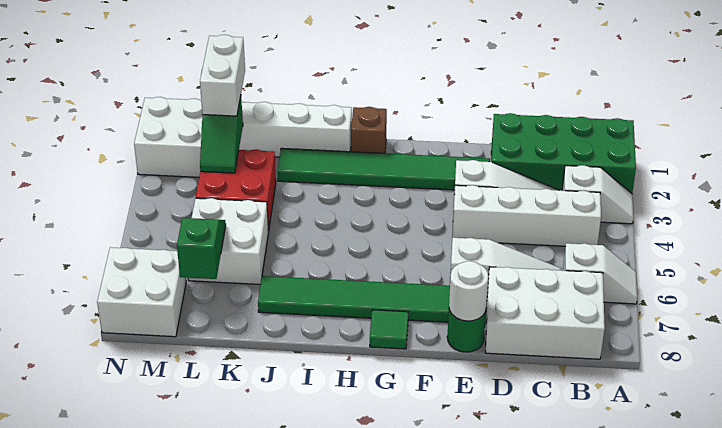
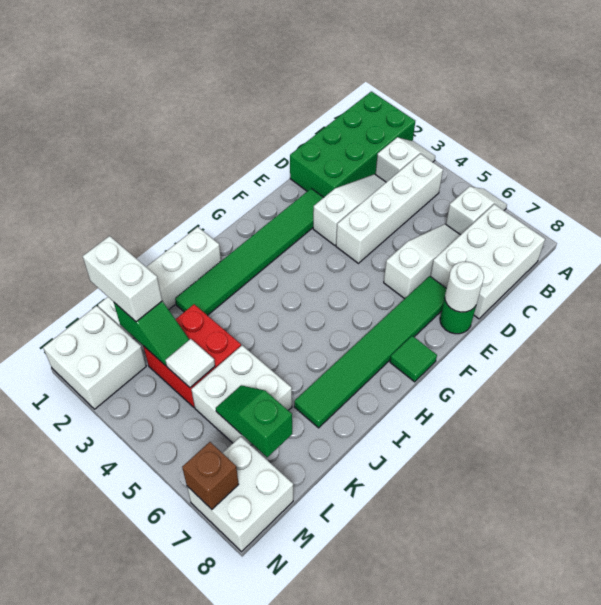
brown brick H1 level 1 -> brown brick N7 level 2
none -> white tile L4 level 2

